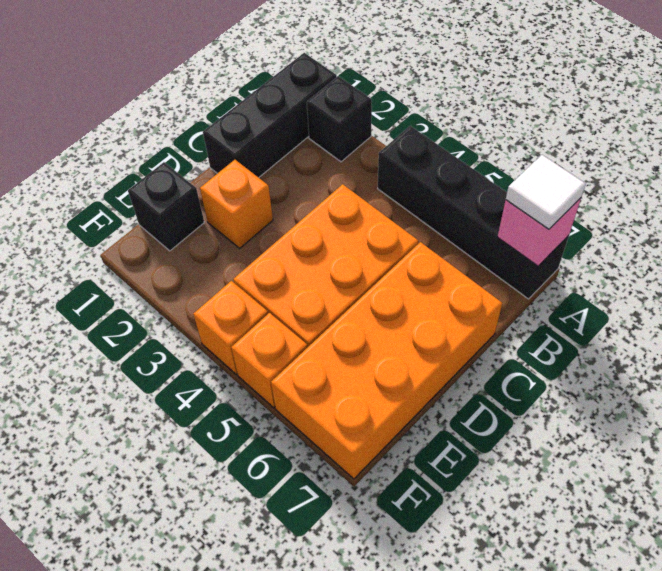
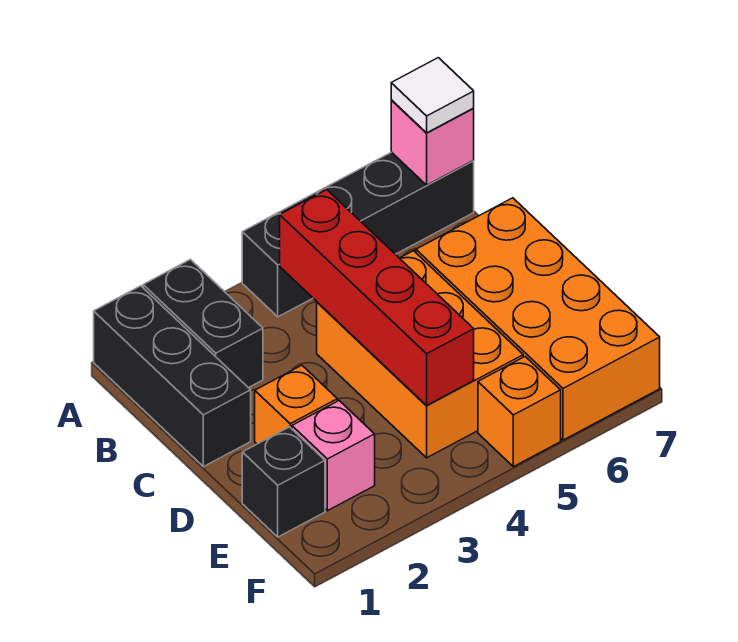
black brick A2 level 1 -> black brick A2:B2 level 1
none -> red brick B4:E4 level 2
none -> pink brick E2 level 1
orange brick F4 level 1 -> none

